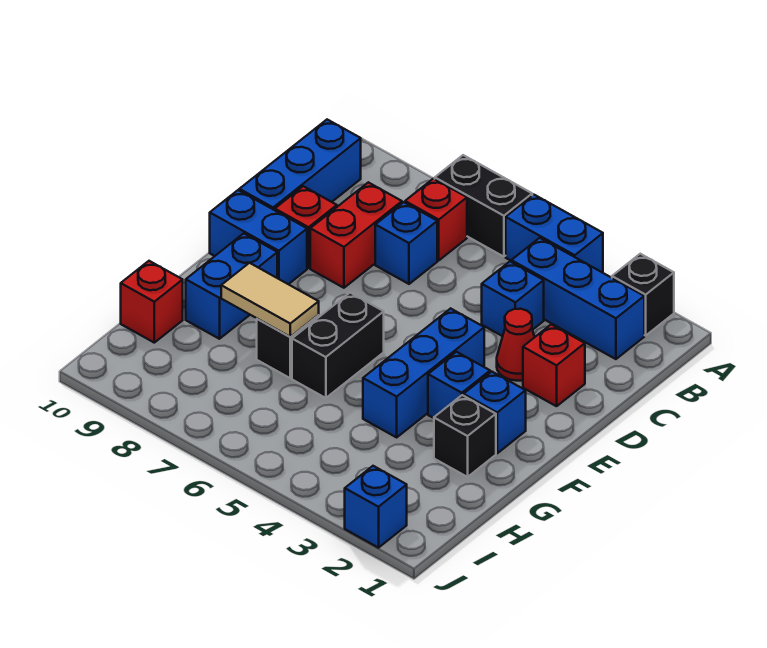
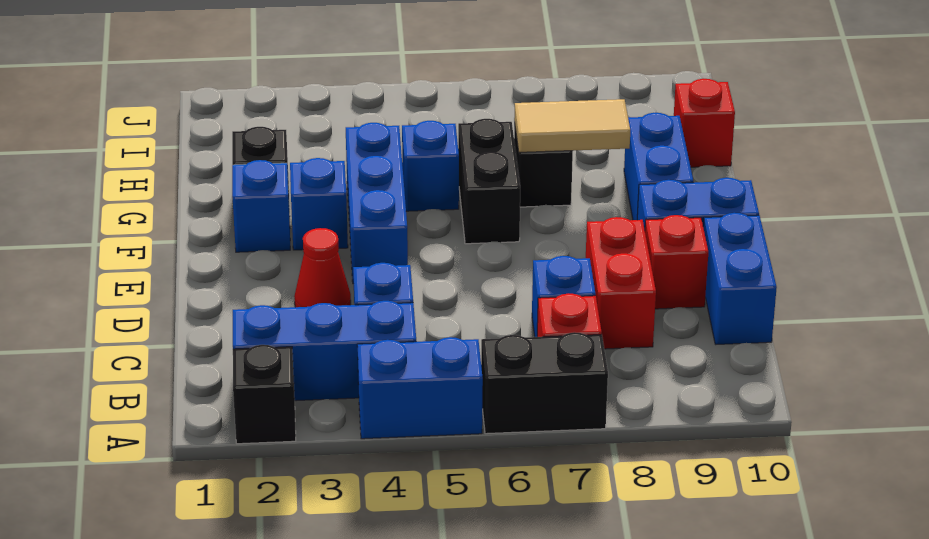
blue brick B10:D10 level 1 -> blue brick C10:D10 level 1
red brick D2 level 1 -> none
blue brick J2 level 1 -> blue brick G5 level 1

